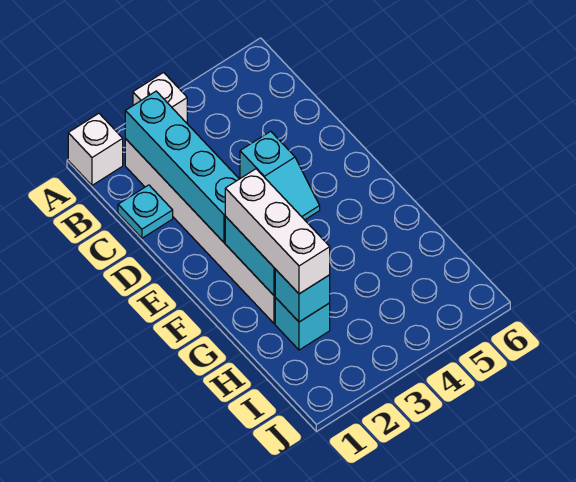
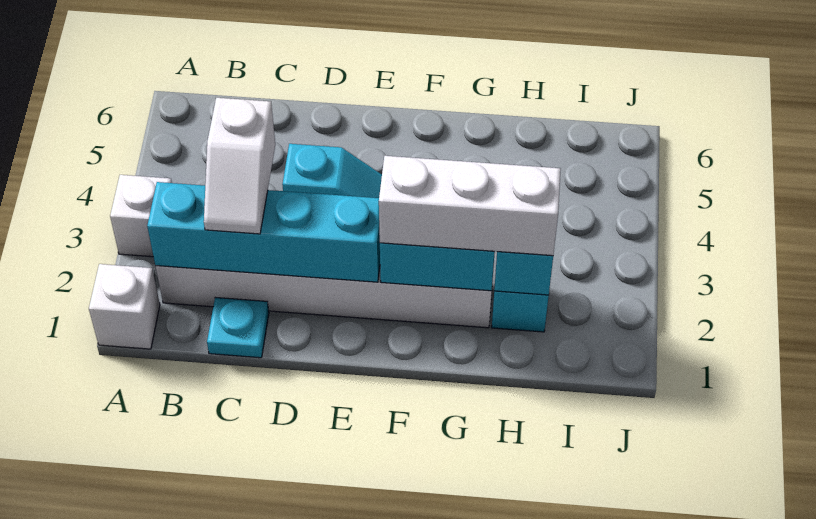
none -> white slope C2:C3 level 3 top 3

